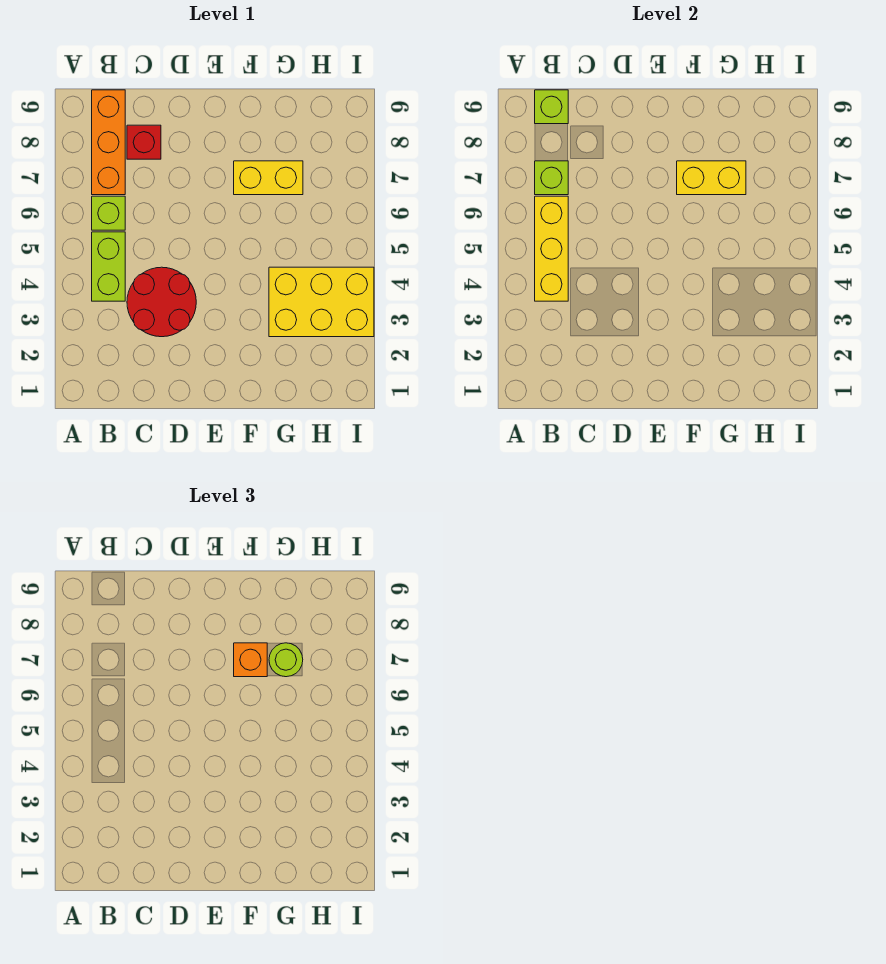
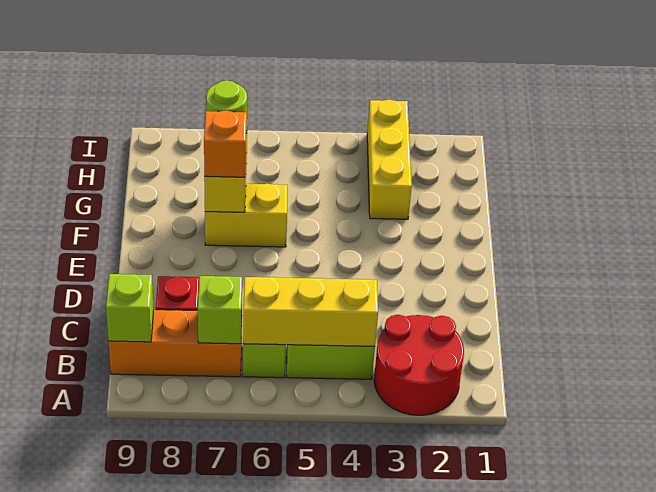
red round brick C3:D4 level 1 -> red round brick A2:B3 level 1
yellow brick F7:G7 level 1 -> yellow brick F6:F7 level 1
yellow brick G3:I4 level 1 -> yellow brick G3:I3 level 1

